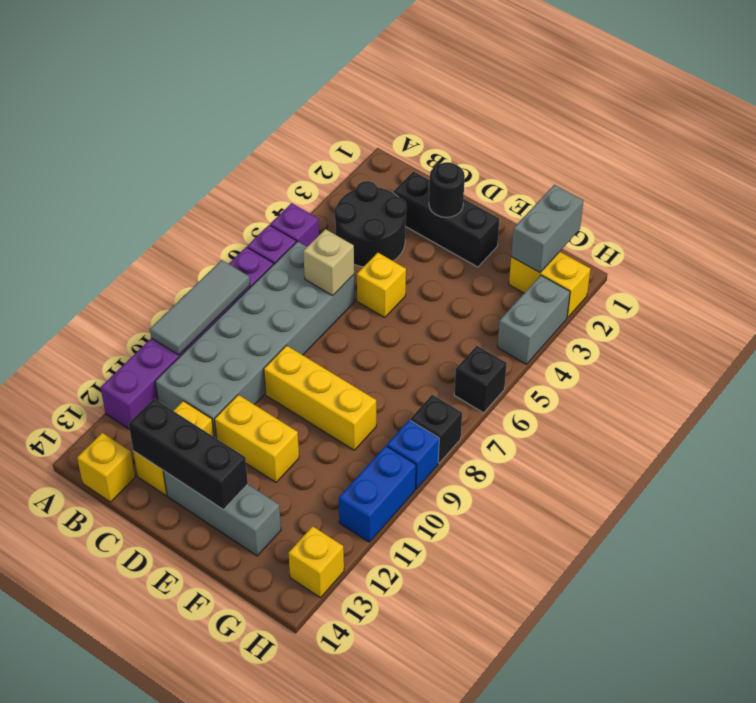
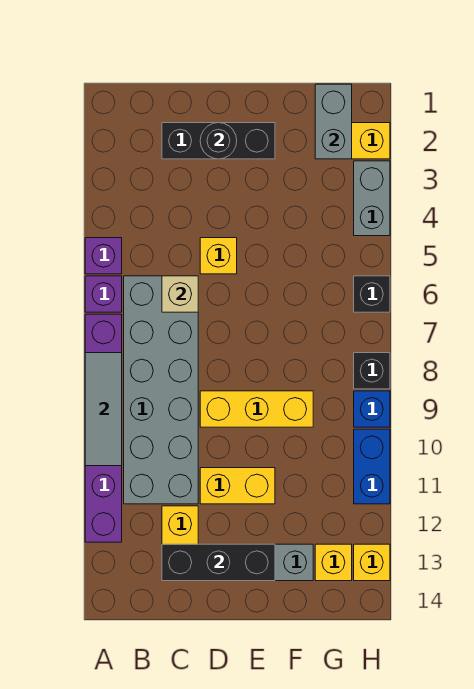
black round brick B3:C4 level 1 -> none
yellow brick B14 level 1 -> yellow brick G13 level 1

